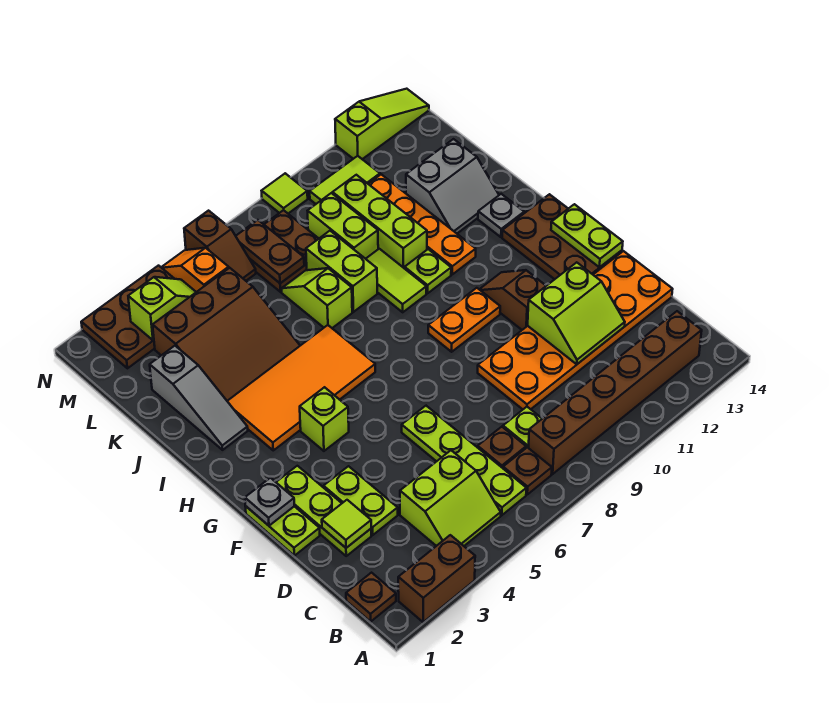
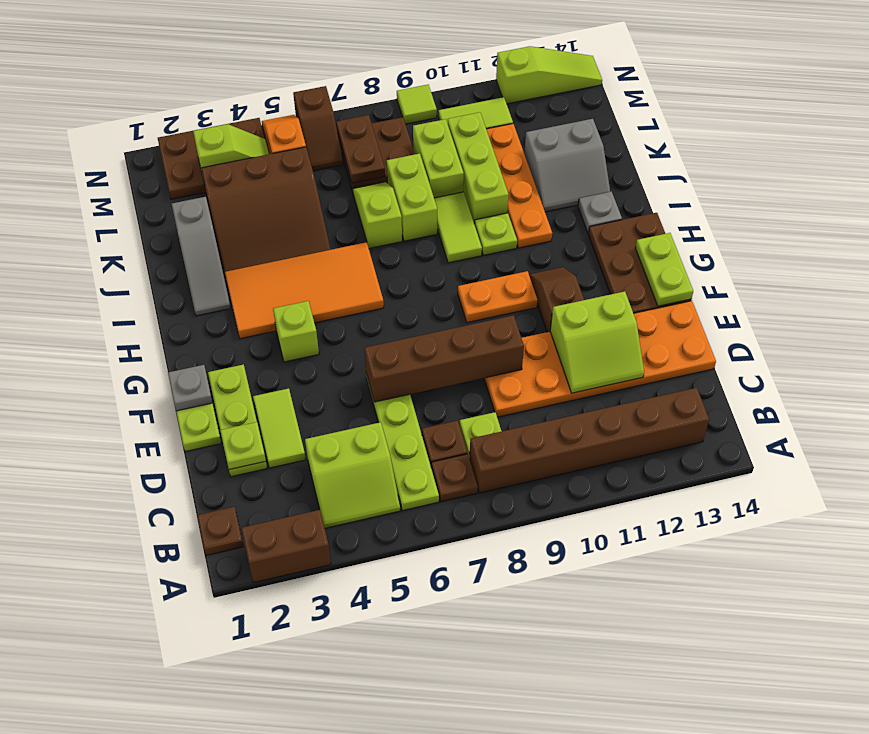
lime tile D2 level 2 -> lime plate D2 level 2
lime plate D3:E3 level 1 -> lime tile D3:E3 level 1
none -> brown brick E6:E9 level 2

